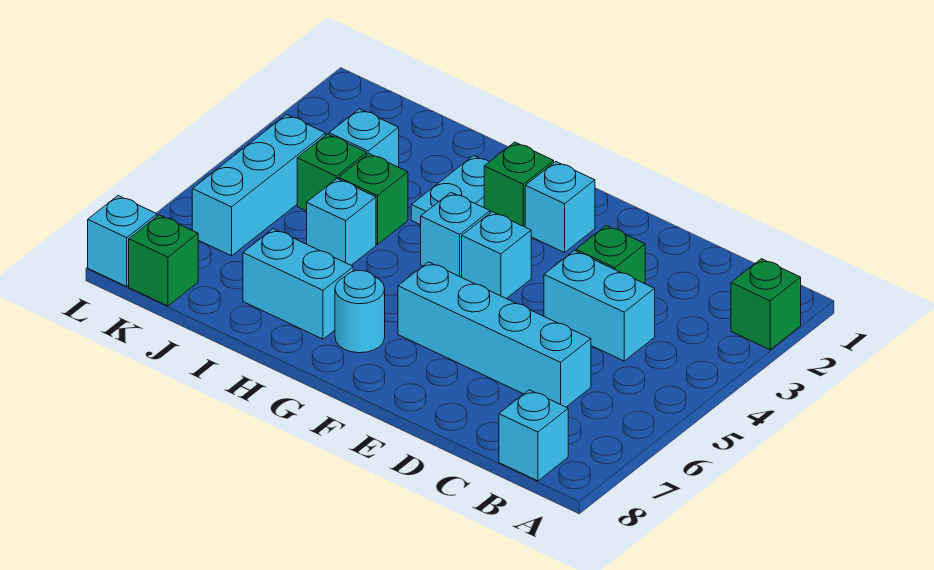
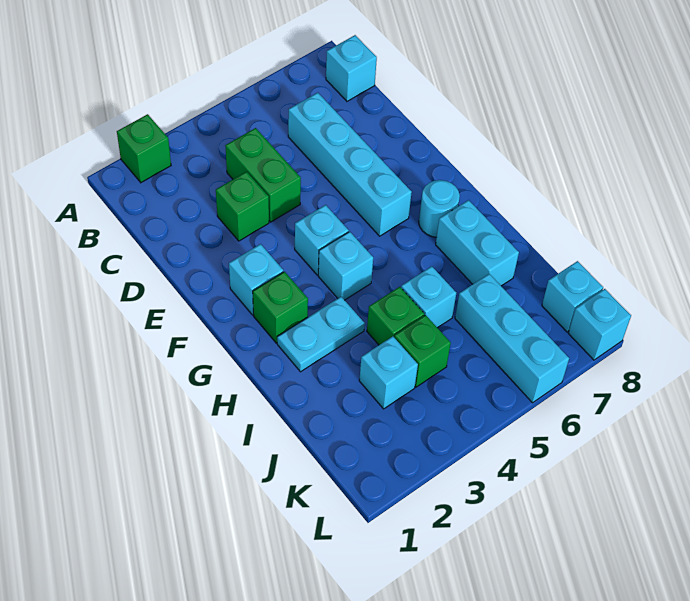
cyan brick C4:D4 level 1 -> green brick C4:D4 level 1
cyan brick K4:K6 level 1 -> cyan brick J6:L6 level 1
green brick K8 level 1 -> cyan brick K8 level 1

